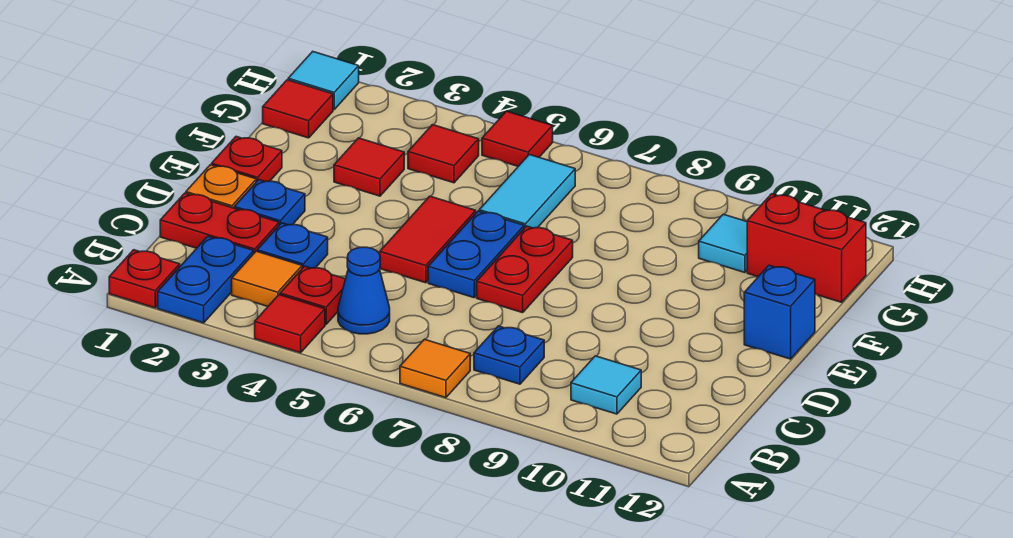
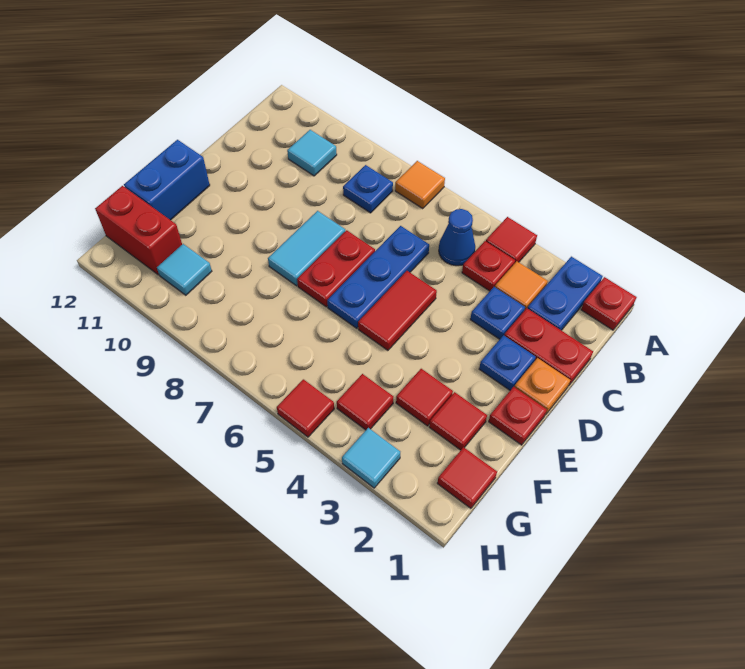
blue plate D6:E6 level 1 -> blue plate C6:E6 level 1
blue brick E12 level 1 -> blue brick E12:F12 level 1
none -> red tile F2 level 1
cyan tile F6:G6 level 1 -> cyan tile D8:E8 level 1
cyan tile H1 level 1 -> cyan tile H3 level 1

